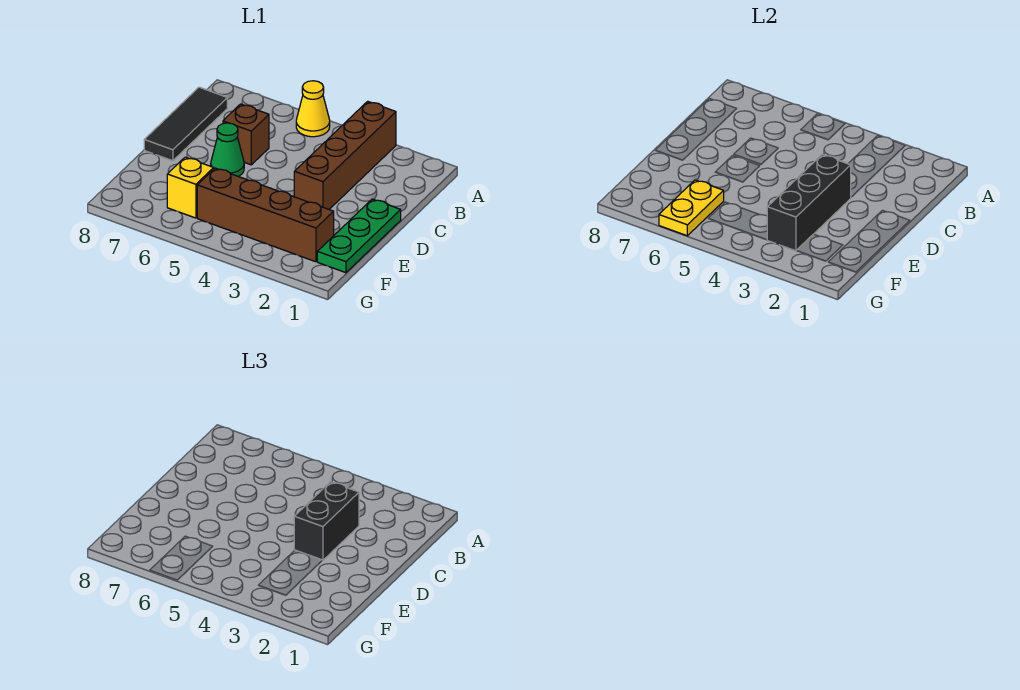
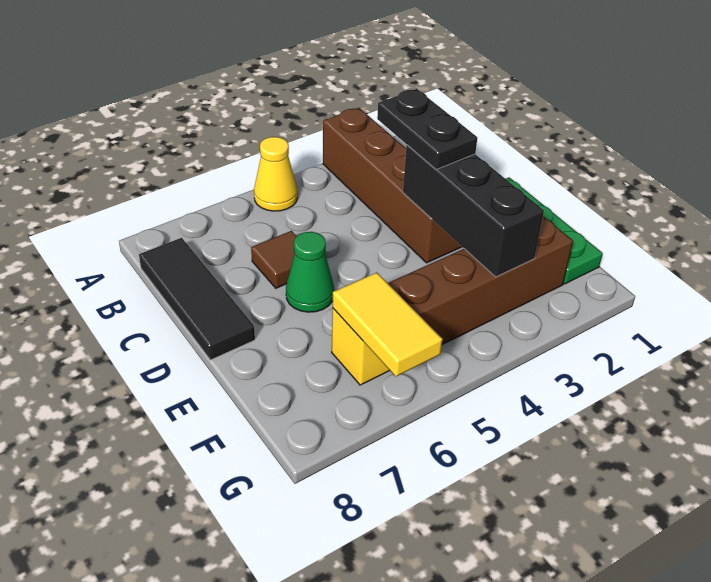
black brick C3:D3 level 3 -> black plate C3:D3 level 3
brown brick C6 level 1 -> brown tile C6 level 1
yellow plate F6:G6 level 2 -> yellow tile F6:G6 level 2

